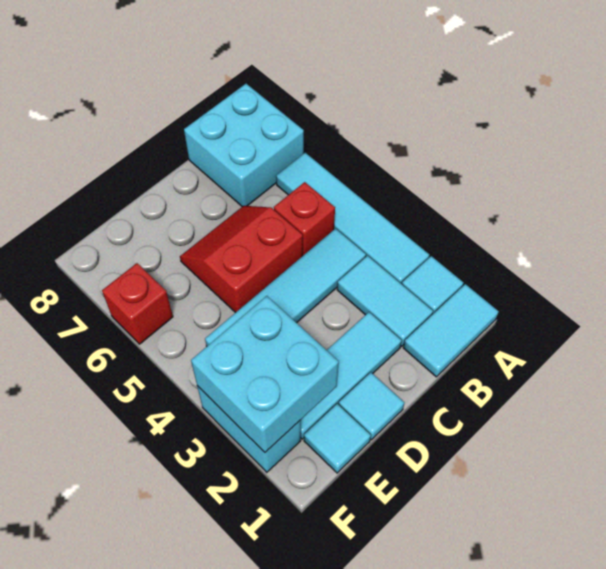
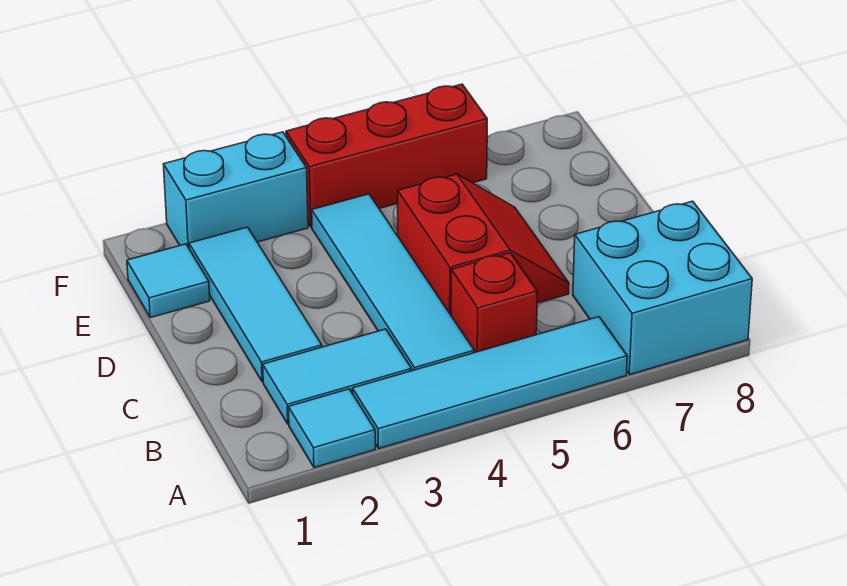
cyan tile A1:B1 level 1 -> none
cyan tile D1 level 1 -> none
cyan brick E2:F3 level 2 -> none
red brick F6 level 1 -> red brick F4:F6 level 1

